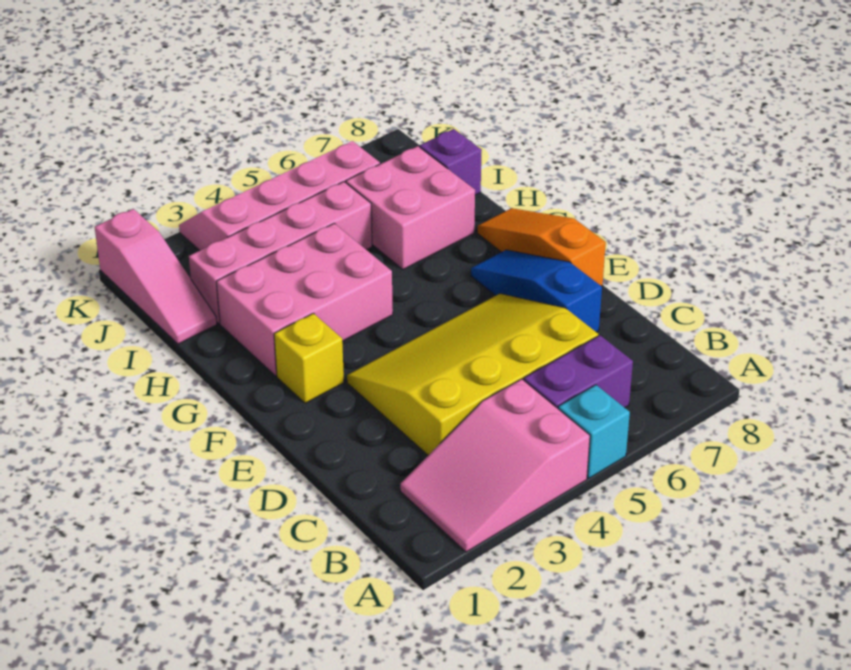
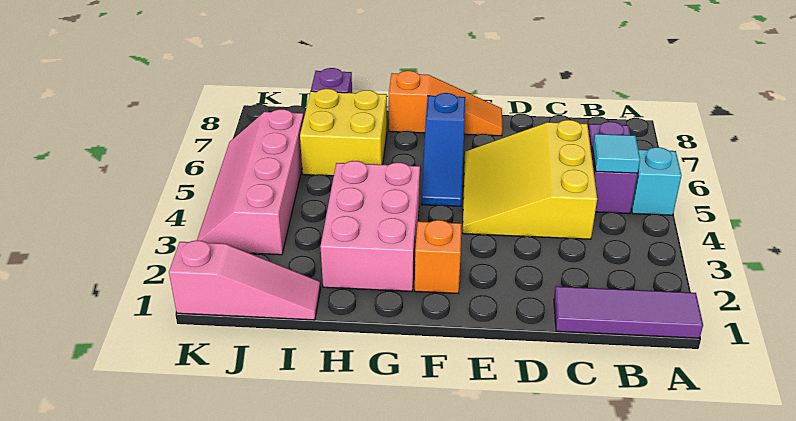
none -> purple tile A1:C1 level 1
pink slope A2:B4 level 1 top 4 -> none
none -> cyan tile B5 level 2
yellow slope C3:E6 level 1 top C -> yellow slope C4:E6 level 1 top C
blue slope D7:F7 level 1 top D -> blue slope F5:F7 level 1 top 7
orange slope E8:G8 level 1 top E -> orange slope E8:G8 level 1 top G
yellow brick F2 level 1 -> orange brick F2 level 1
pink brick H6:I7 level 1 -> yellow brick H6:I7 level 1
pink brick I2:I5 level 1 -> none

